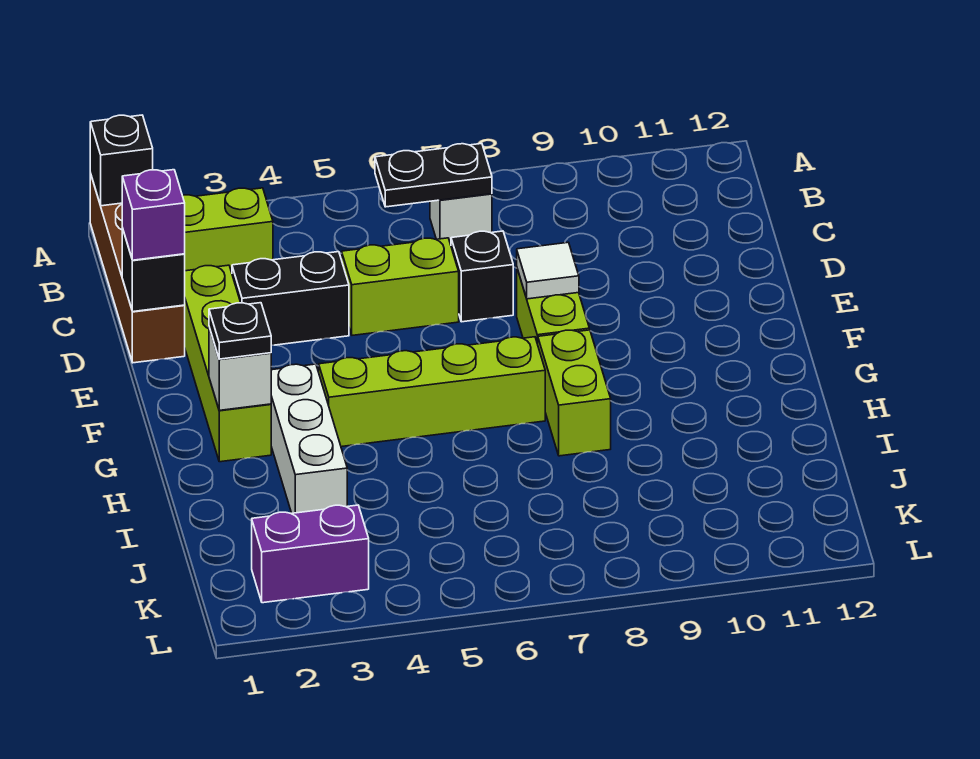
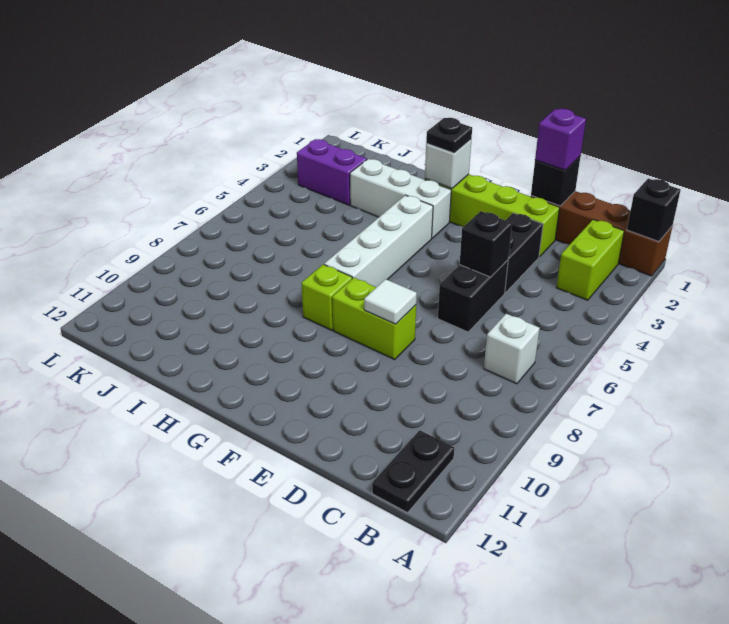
black plate B6:B7 level 2 -> black plate B11:B12 level 1
lime brick D5:D6 level 1 -> black brick D5:D6 level 1
black brick D7 level 1 -> black brick D5 level 2
lime brick G4:G7 level 1 -> white brick G4:G7 level 1
lime brick G8:H8 level 1 -> lime brick G8 level 1
purple brick K2:K3 level 1 -> purple brick J3:K3 level 1

